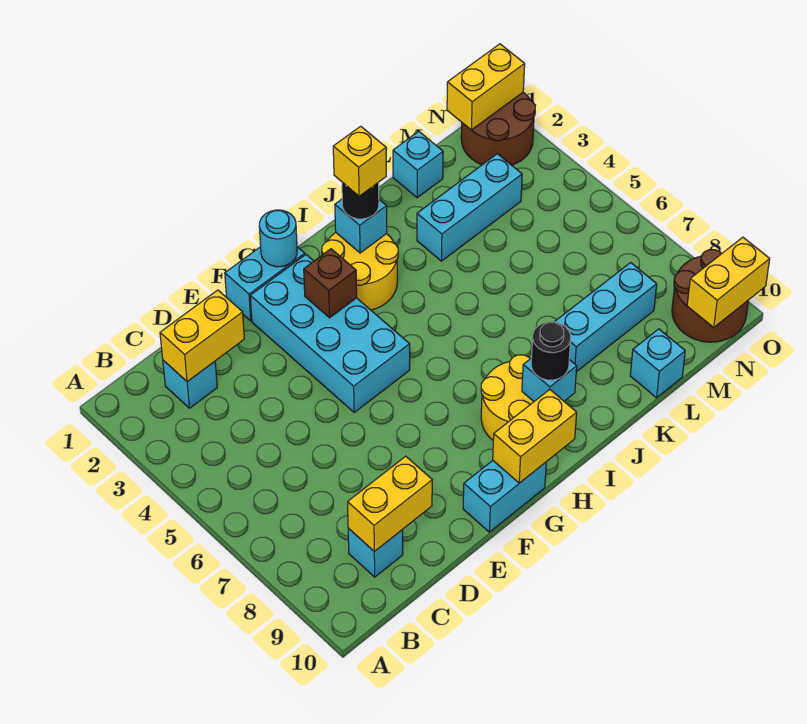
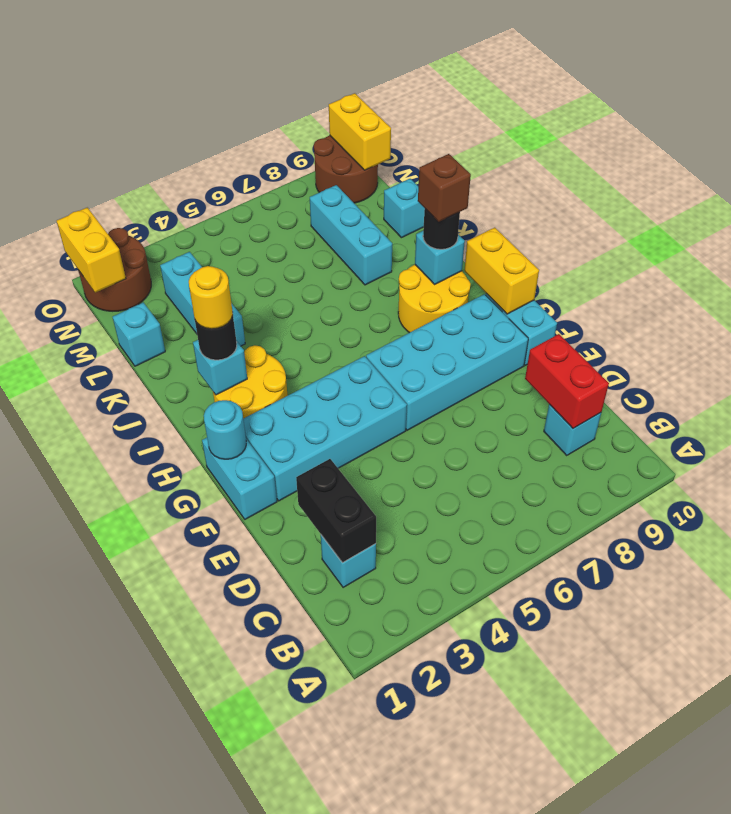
yellow brick C2:D2 level 2 -> black brick C2:D2 level 2
yellow brick C9:D9 level 2 -> red brick C9:D9 level 2
none -> cyan brick F6:G9 level 1
brown brick G3 level 2 -> brown brick I9 level 4
yellow brick I2 level 4 -> yellow round brick I2 level 4

